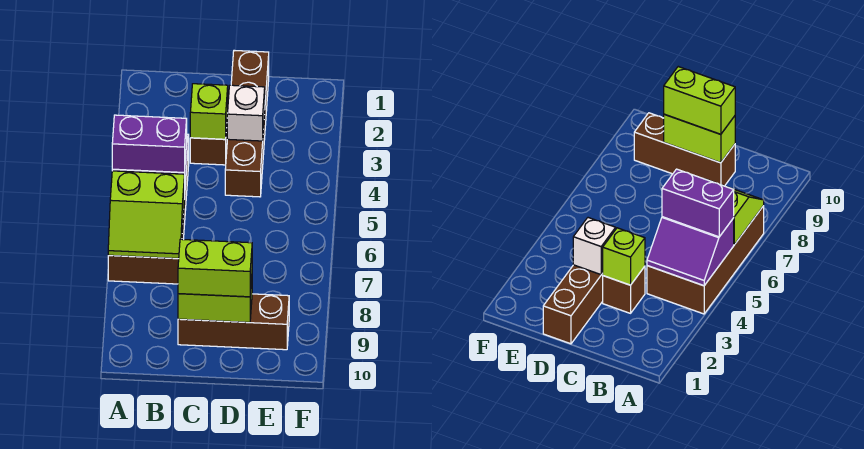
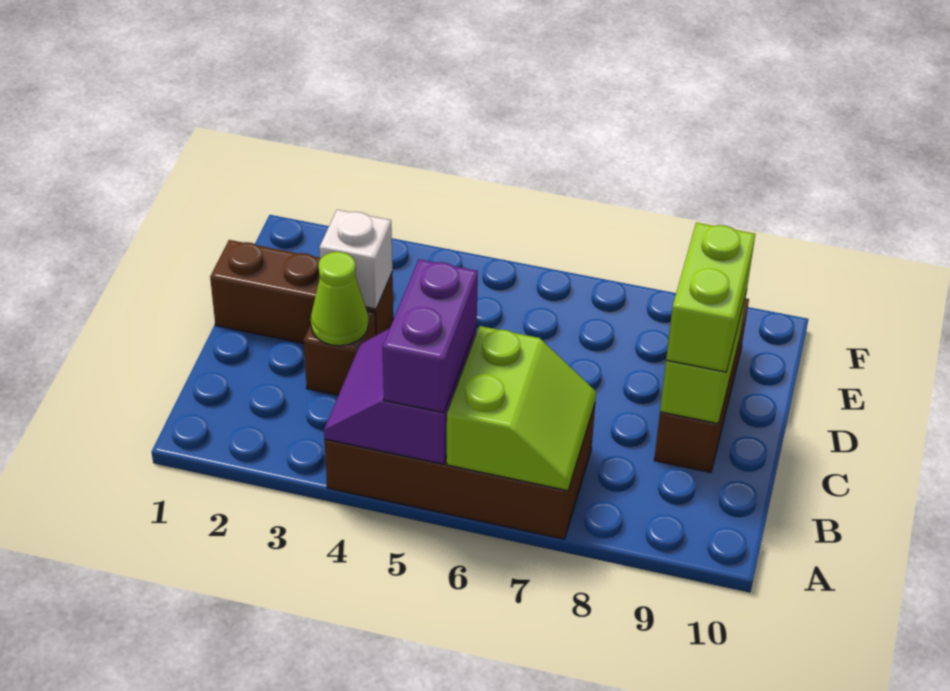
lime brick C3 level 2 -> lime cone C3 level 2
brown brick D1:D4 level 1 -> brown brick D1:D3 level 1

